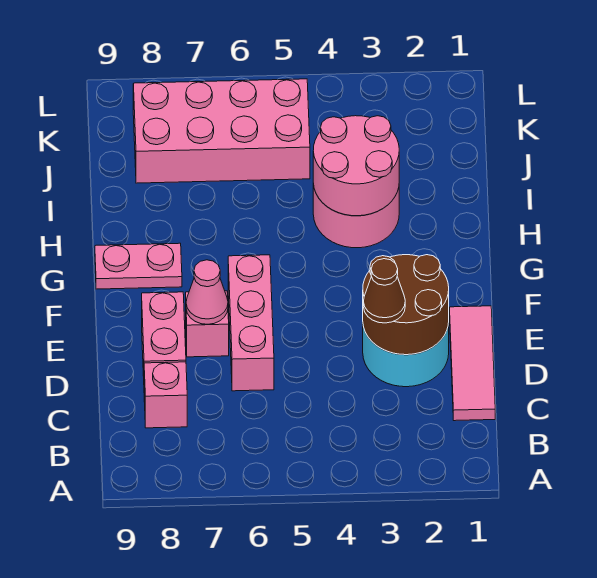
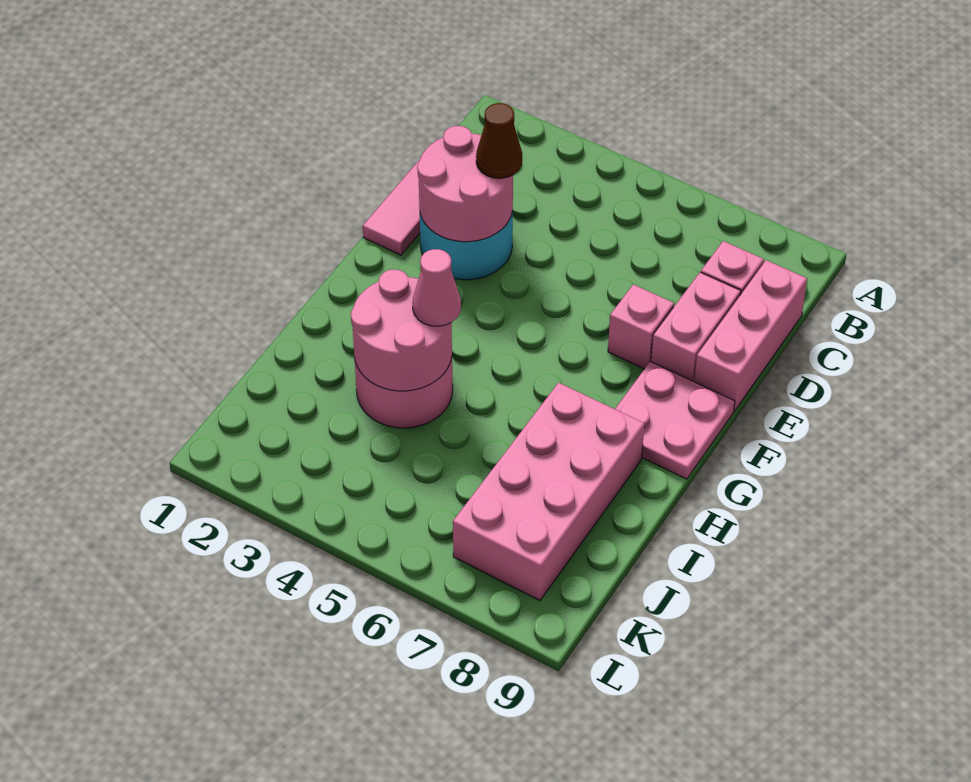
brown round brick D2:E3 level 2 -> pink round brick D2:E3 level 2
pink brick D6:F6 level 1 -> pink brick C9:E9 level 1
pink cone E7 level 2 -> pink cone H4 level 3
pink plate G8:G9 level 1 -> pink plate F8:G9 level 1
pink brick J5:K8 level 1 -> pink brick H7:K8 level 1

